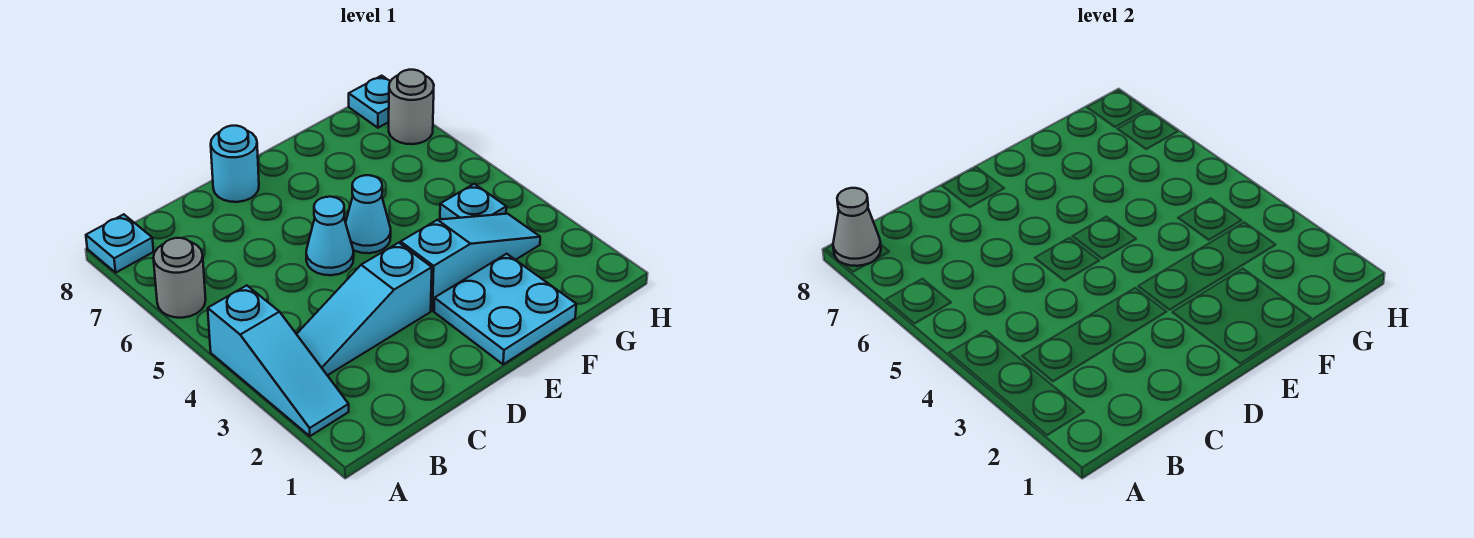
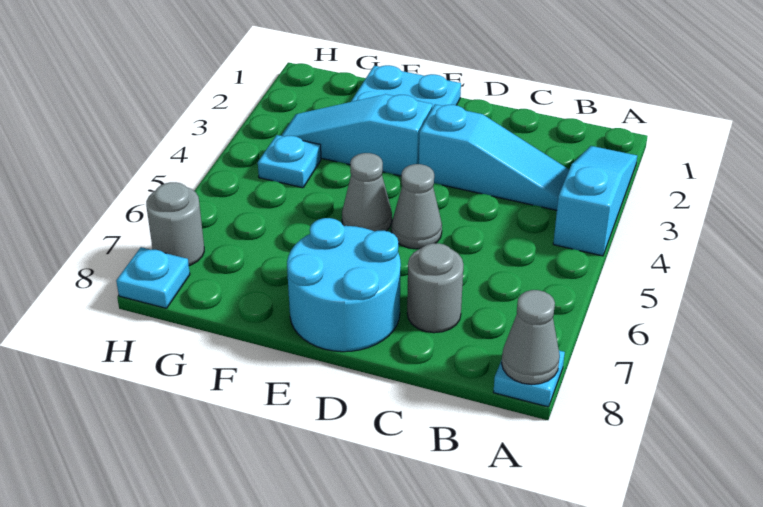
grey round brick A6 level 1 -> grey round brick C7 level 1
cyan cone D5 level 1 -> grey cone D5 level 1
cyan round brick D8 level 1 -> cyan round brick D7:E8 level 1
cyan cone E5 level 1 -> grey cone E5 level 1

